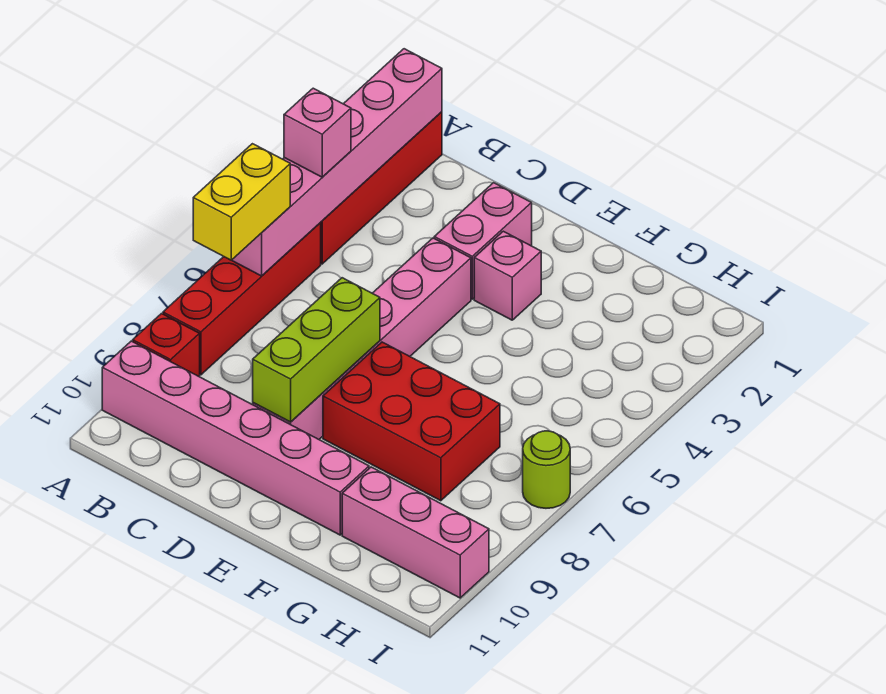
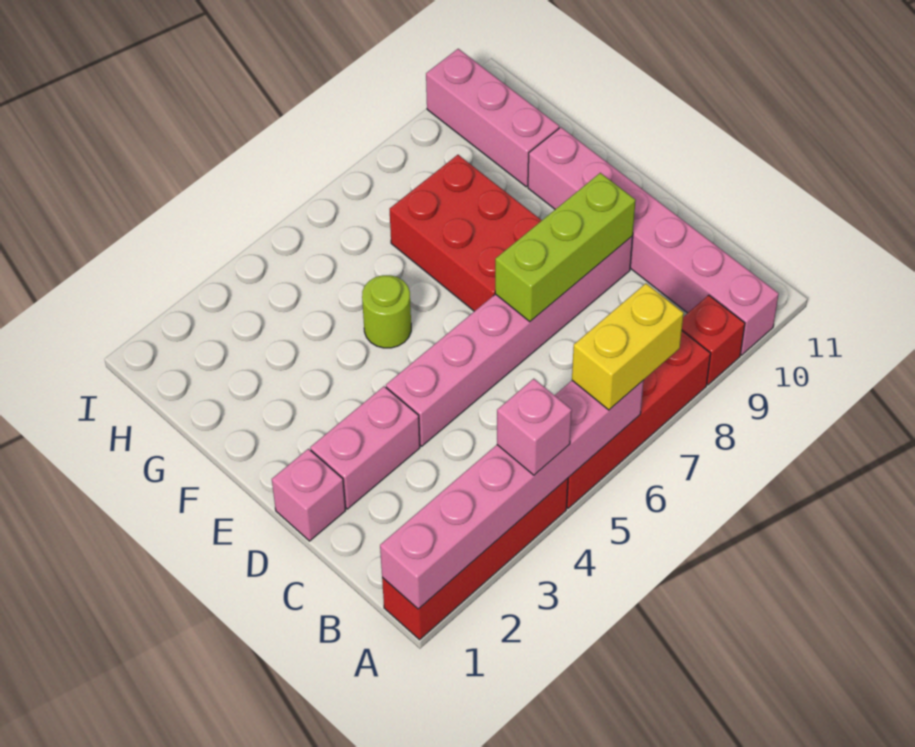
pink brick E3 level 1 -> pink brick D1 level 1
lime round brick I7 level 1 -> lime round brick F5 level 1

